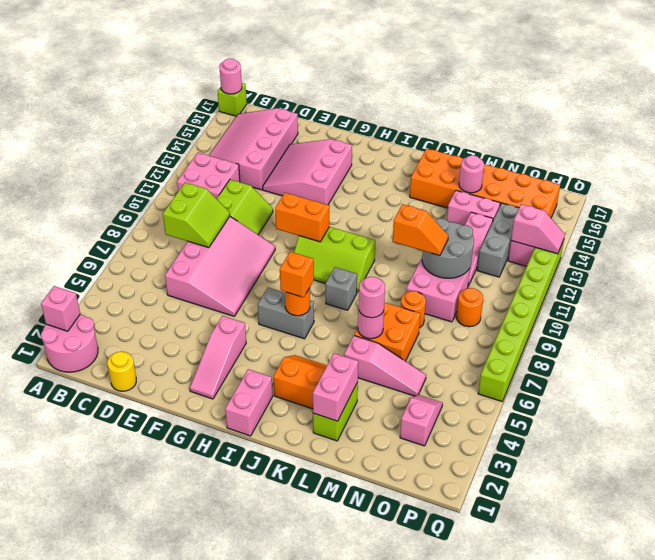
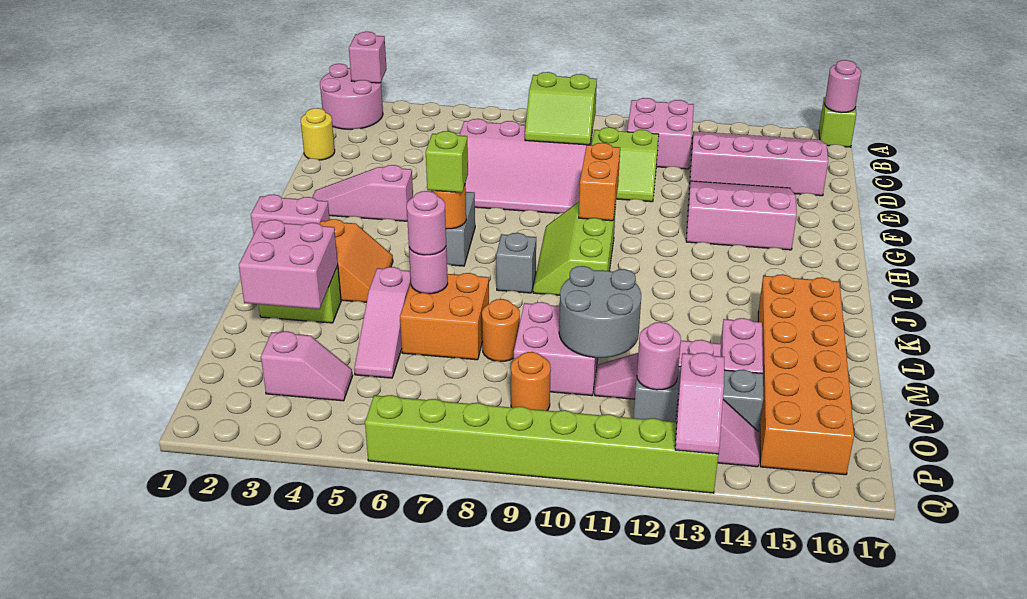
orange brick I6 level 3 -> lime brick I6 level 3
pink brick L2:L3 level 2 -> pink brick L2:M3 level 2
orange slope L10:M10 level 3 top L -> none
pink round brick M15 level 2 -> pink round brick O12 level 2

